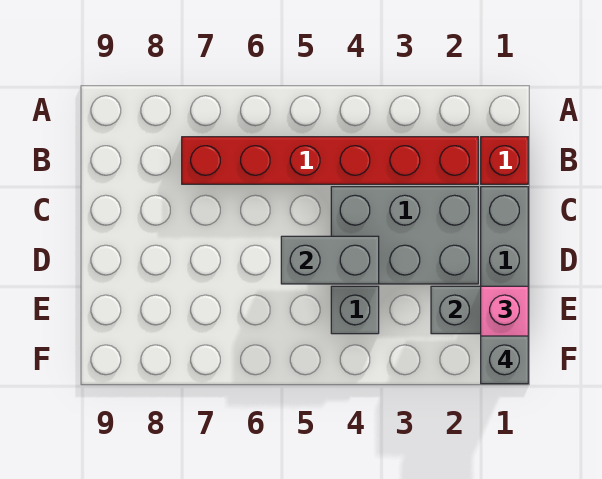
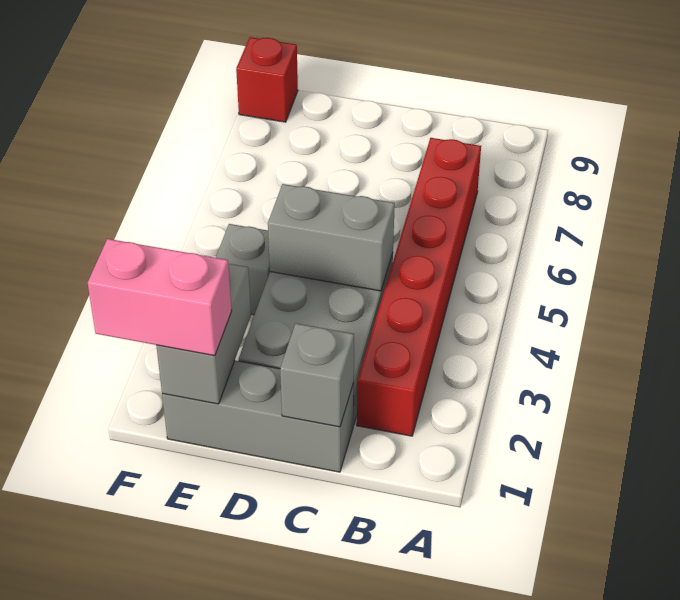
red brick B1 level 1 -> red brick F9 level 1
grey brick D4:D5 level 2 -> grey brick C4:D4 level 2
grey brick F1 level 4 -> grey brick C1 level 2

